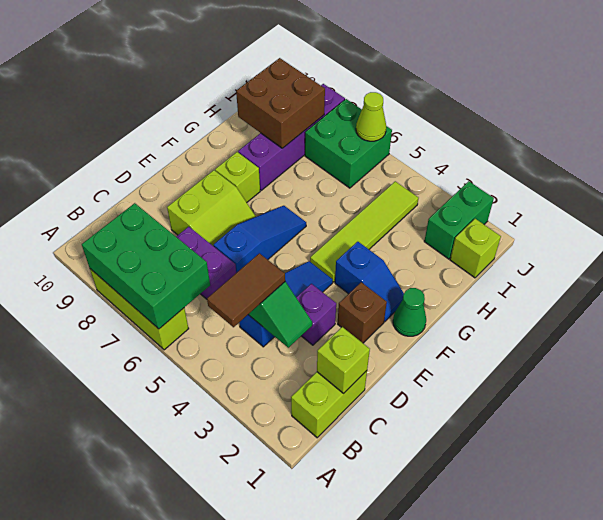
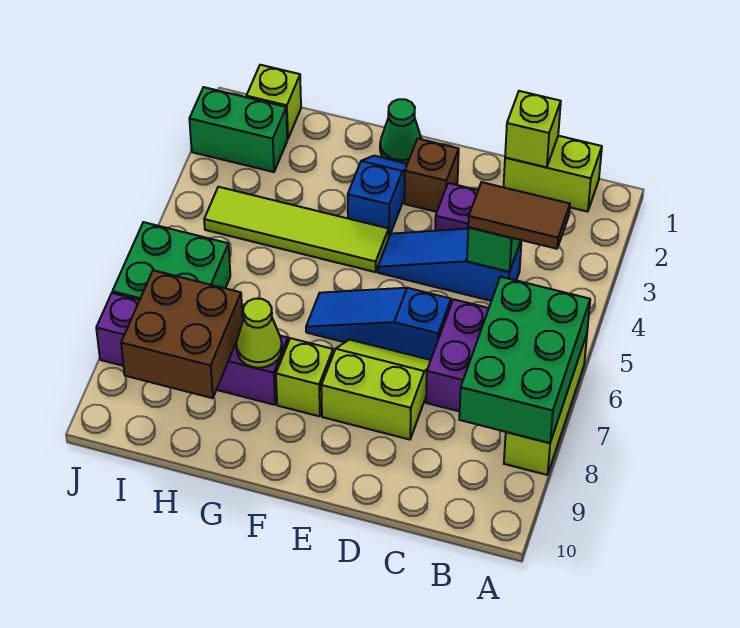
lime cone J6 level 2 -> lime cone G8 level 2

